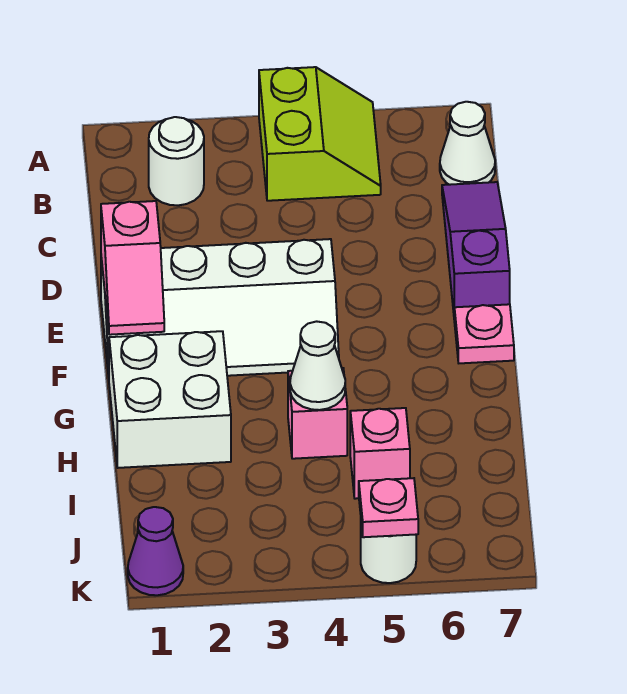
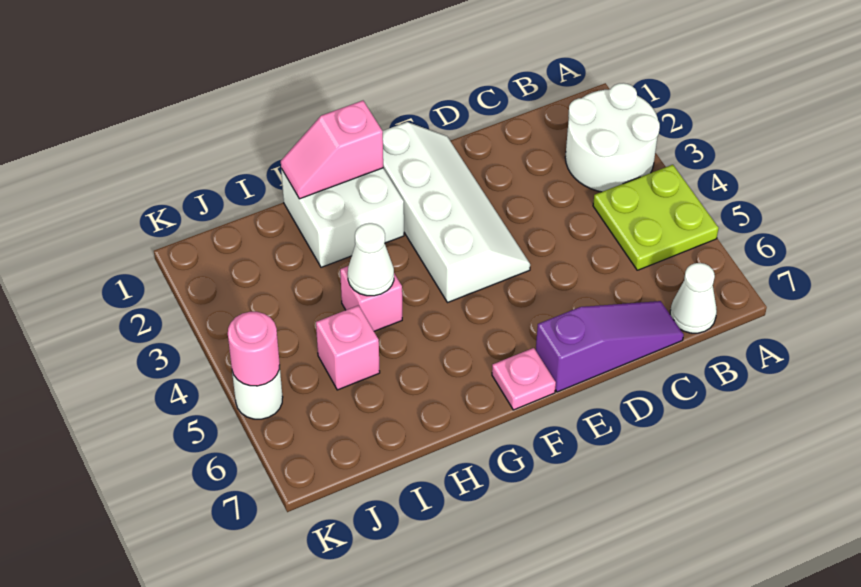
lime slope A4:B5 level 1 top 4 -> lime plate A4:B5 level 1
white round brick B2 level 1 -> white round brick A2:B3 level 1
white slope E1:F4 level 1 top E -> white slope E1:F4 level 1 top F
pink slope E1:F1 level 2 top E -> pink slope G1:H1 level 2 top G
purple cone K1 level 1 -> none
pink plate K5 level 2 -> pink round brick K5 level 2

